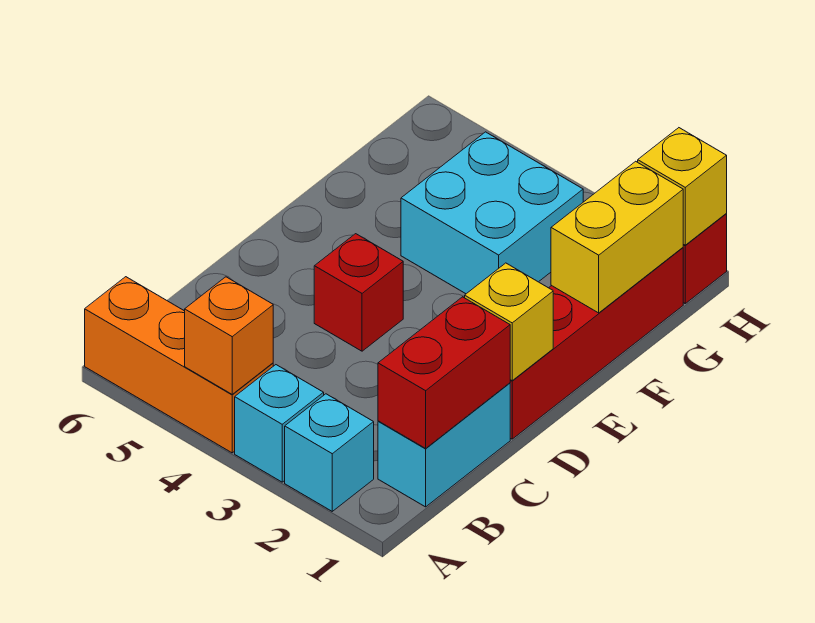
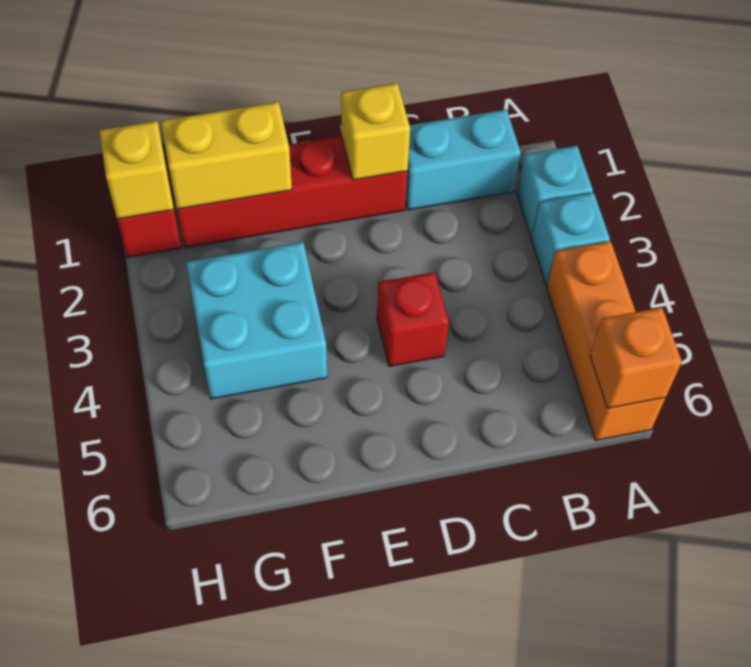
orange brick A4 level 2 -> orange brick A6 level 2
red brick B1:C1 level 2 -> none

